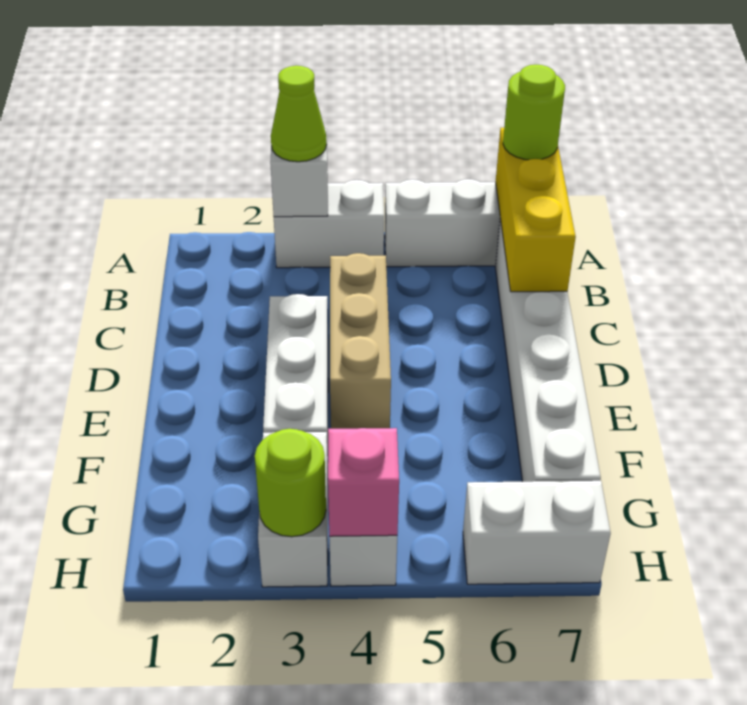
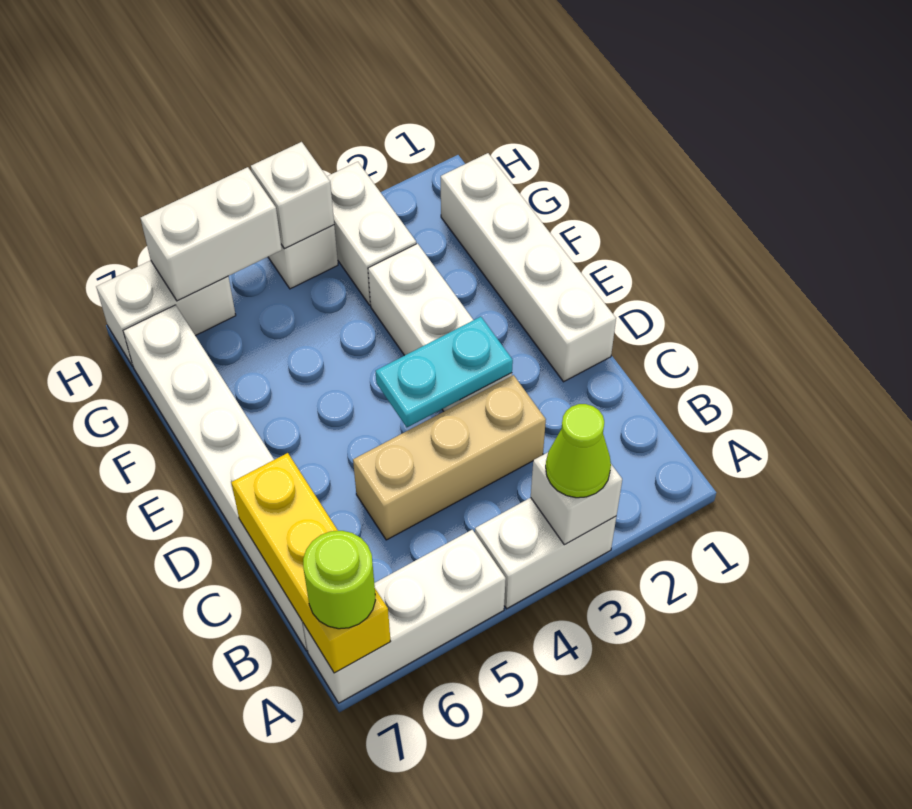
tan brick C4:E4 level 1 -> tan brick C3:C5 level 1
none -> white brick D1:G1 level 1
none -> cyan plate D3:D4 level 2
lime round brick H3 level 2 -> none
pink brick H4 level 2 -> white brick H4 level 2
none -> white brick H5:H6 level 2

